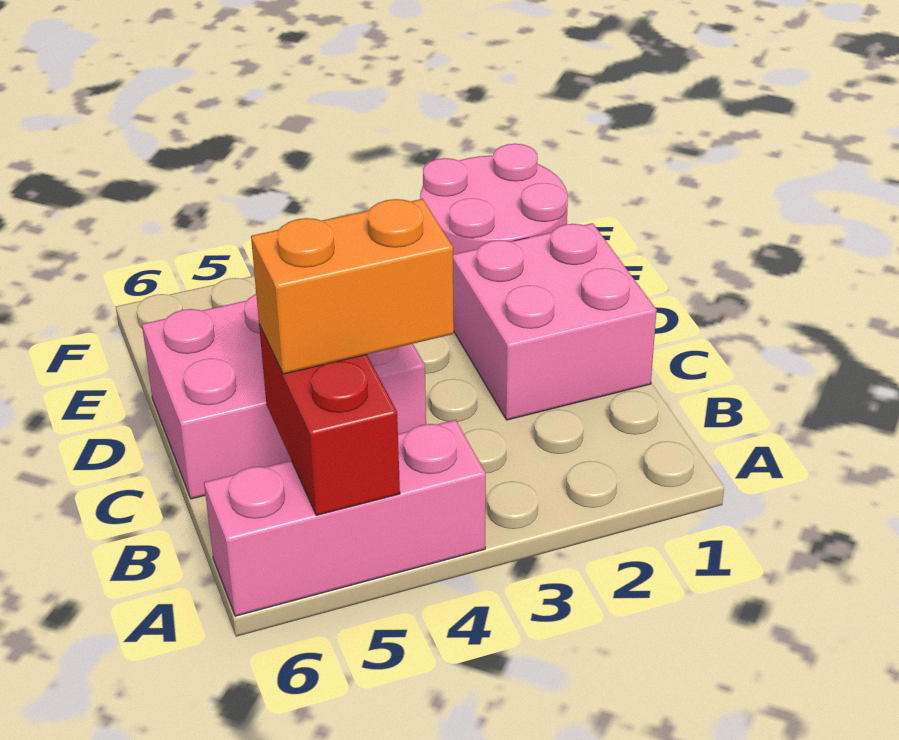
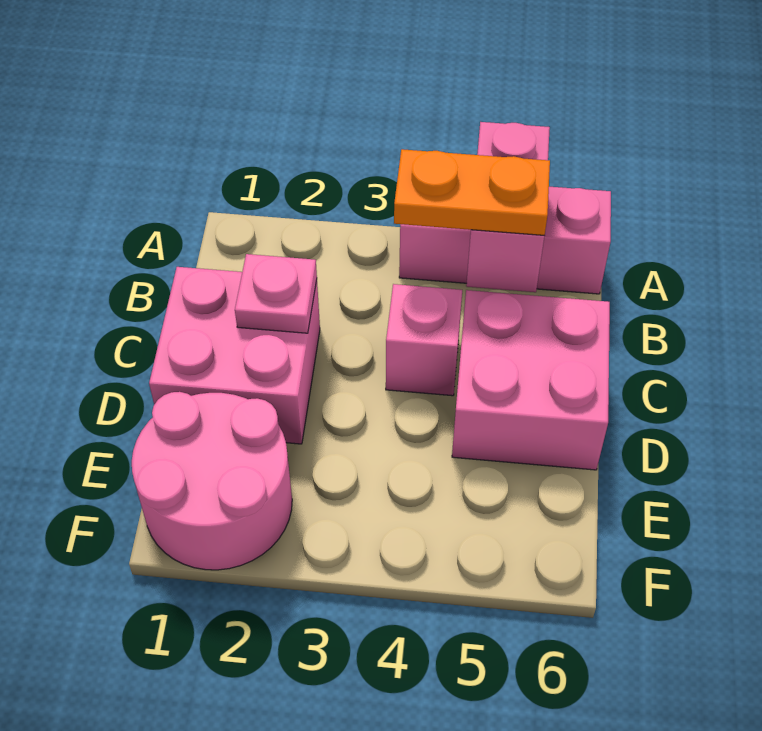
red brick A5:B5 level 2 -> pink brick A5:B5 level 2
orange brick B4:B5 level 3 -> orange plate B4:B5 level 3
none -> pink plate C2 level 2

